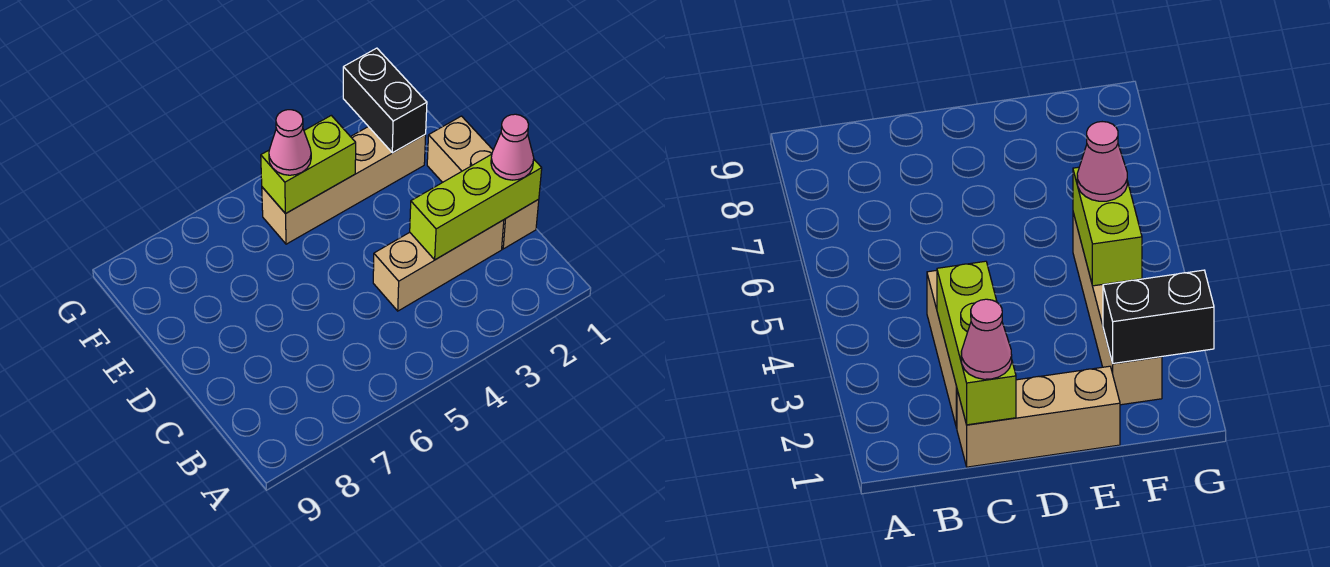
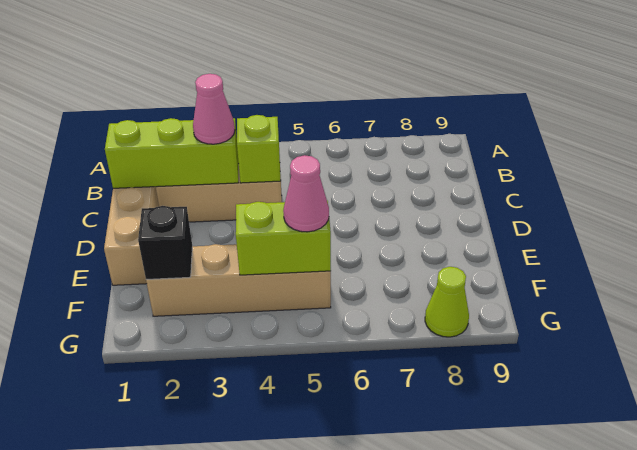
pink cone C1 level 3 -> pink cone C3 level 3
none -> lime brick C4 level 2
black brick F2:G2 level 2 -> black brick F2 level 2
none -> lime cone G8 level 1

